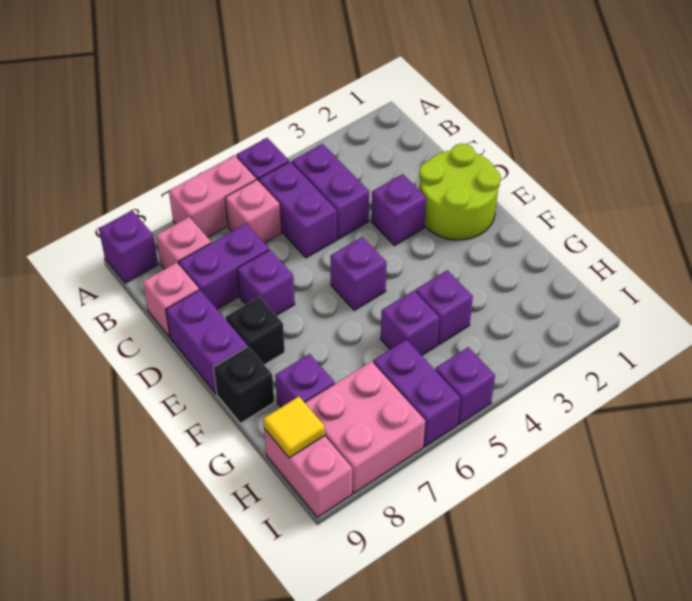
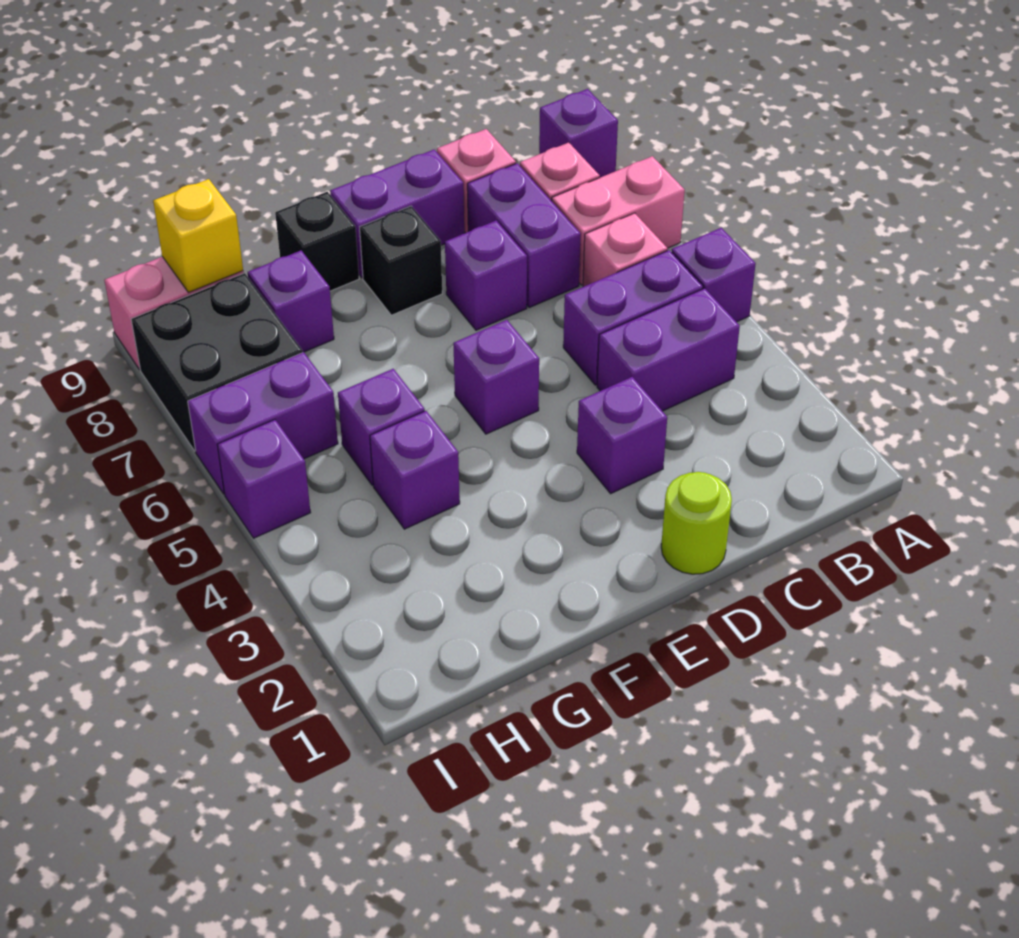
pink brick A6:A7 level 1 -> pink brick A7:B7 level 1
lime round brick D1:E2 level 1 -> lime round brick D1 level 1
pink brick H7:I8 level 1 -> black brick H7:I8 level 1
yellow tile H9 level 2 -> yellow brick H9 level 2

